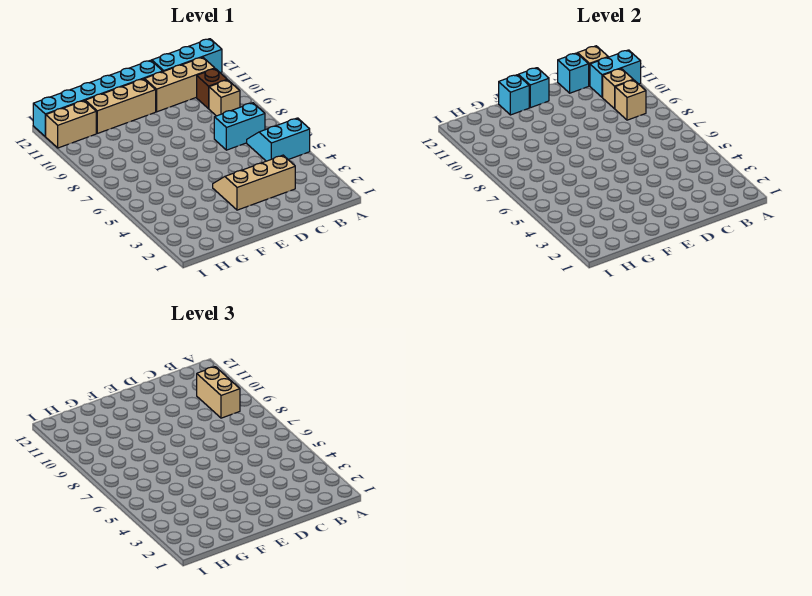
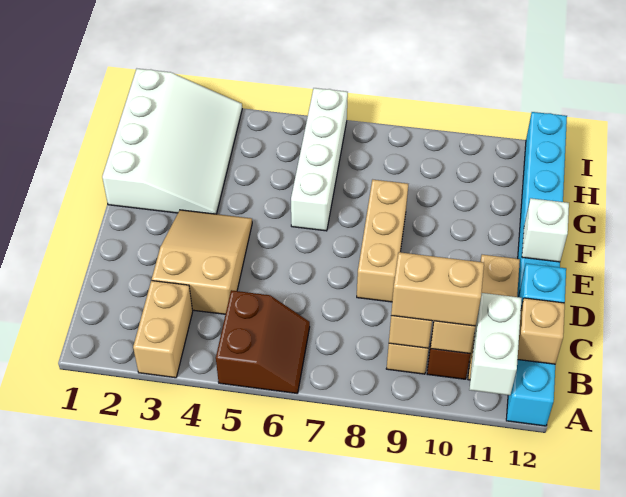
cyan slope A5:B6 level 1 top 5 -> brown slope A5:B6 level 1 top 5
cyan brick A11:B11 level 2 -> white brick A11:B11 level 2
cyan brick B7:C7 level 1 -> none
tan slope C3:E4 level 1 top 3 -> tan slope C3:E4 level 1 top C
tan brick E11:G11 level 1 -> tan brick D8:F8 level 1
cyan brick E12 level 2 -> white brick E12 level 2
none -> white slope F1:I3 level 1 top 1
none -> white brick F6:I6 level 1
cyan brick F12 level 2 -> none
tan brick H11:I11 level 1 -> tan brick A3:B3 level 1

